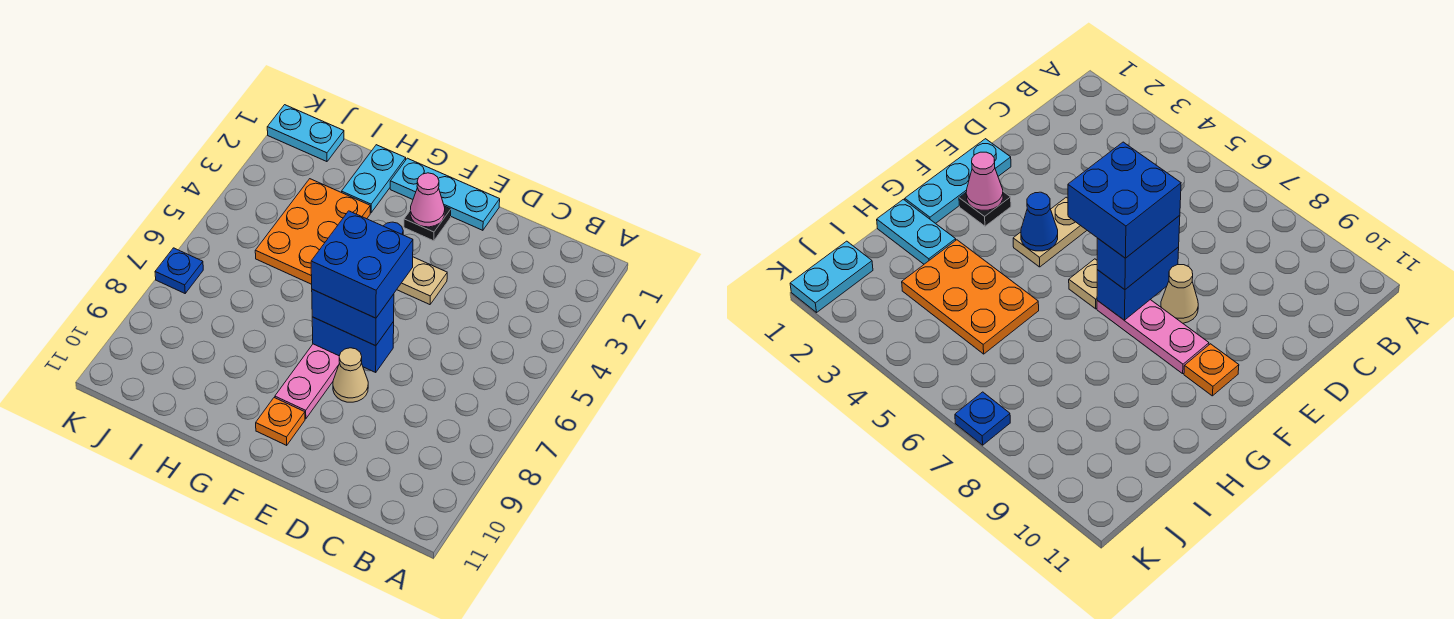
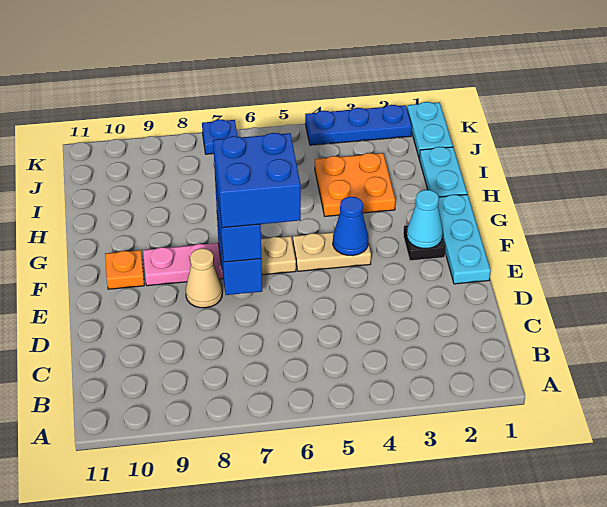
tan plate E4:F4 level 1 -> tan plate F4:F5 level 1
pink cone F2 level 2 -> cyan cone F2 level 2
cyan plate H1:H2 level 1 -> cyan plate H1:I1 level 1
orange plate H3:I5 level 1 -> orange plate H3:I4 level 1
none -> blue plate K2:K4 level 1

